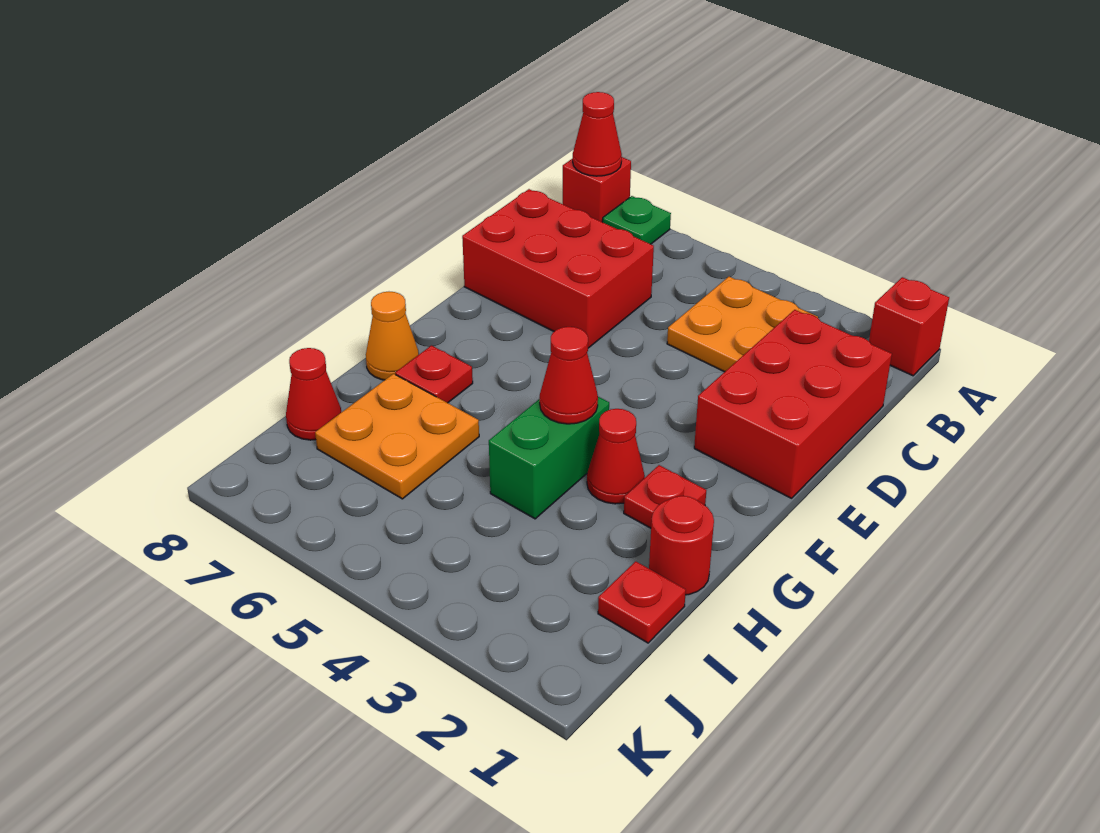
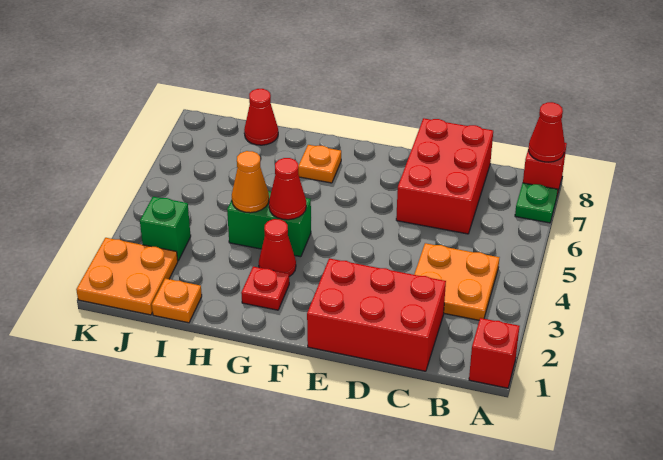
red plate G7 level 1 -> orange plate G7 level 1
orange cone G8 level 1 -> orange cone H4 level 2
red round brick H1 level 1 -> none
orange plate H6:I7 level 1 -> orange plate J1:K2 level 1
red plate I1 level 1 -> orange plate I1 level 1
none -> green brick J3 level 1

